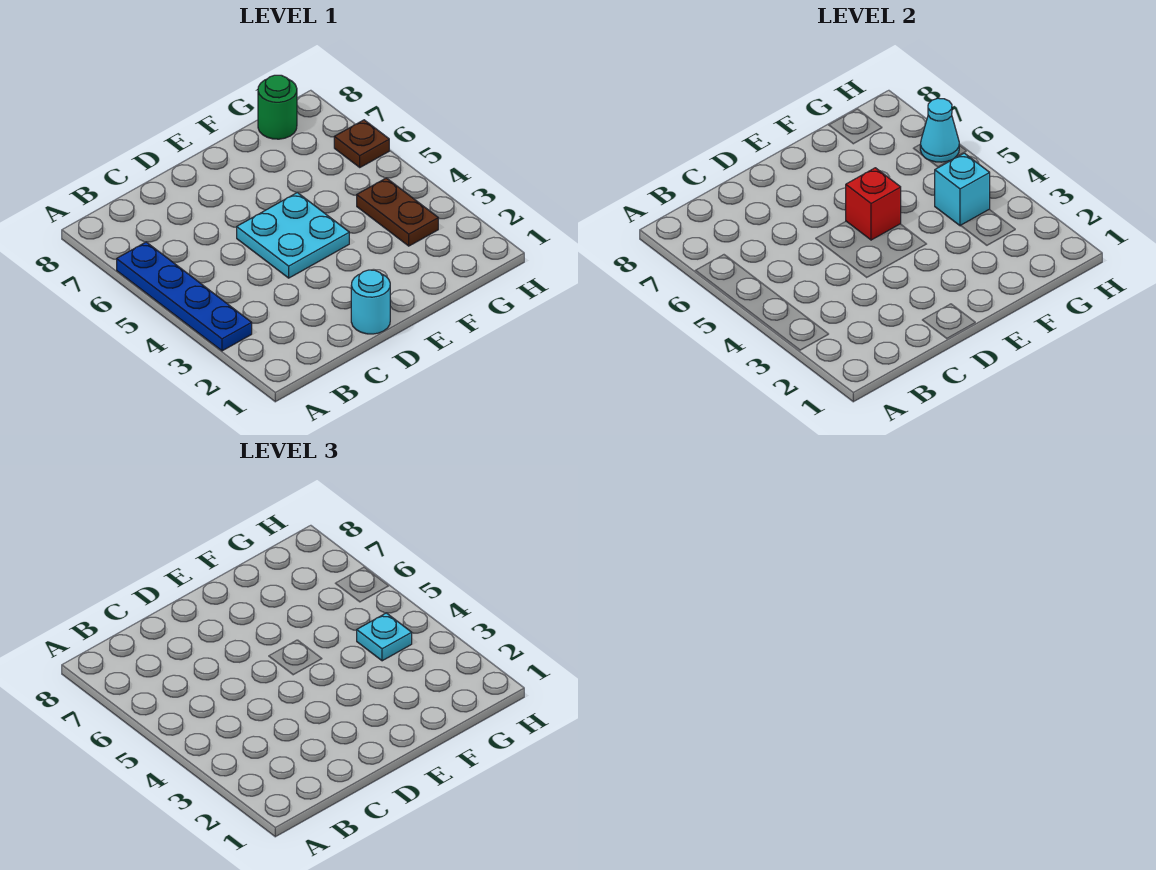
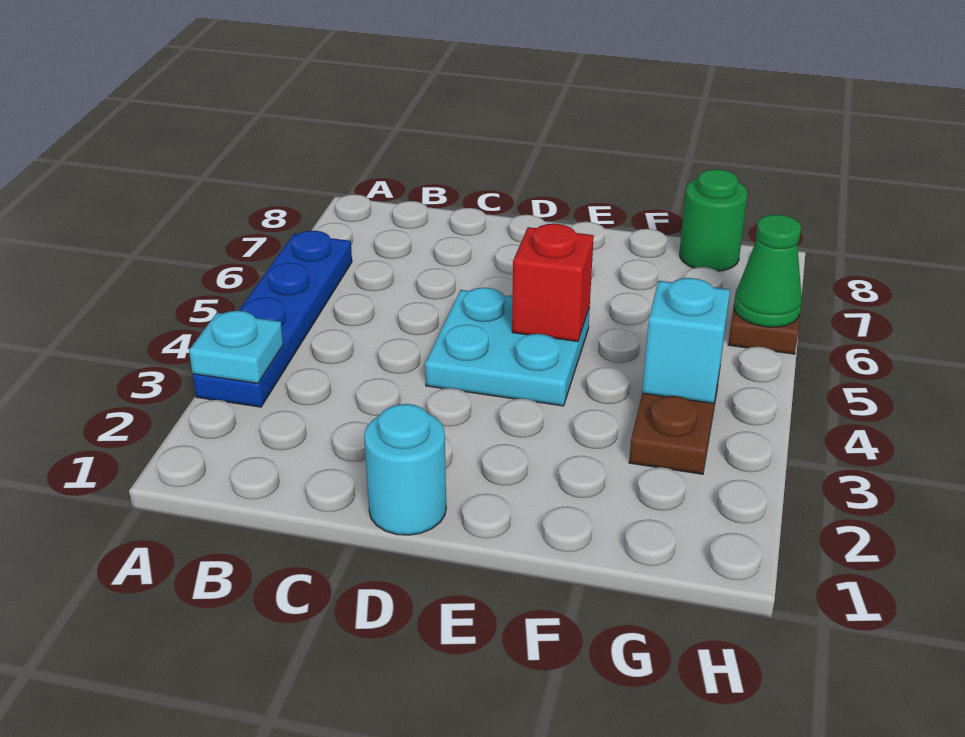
cyan plate G4 level 3 -> cyan plate A3 level 2
cyan cone H6 level 2 -> green cone H6 level 2

